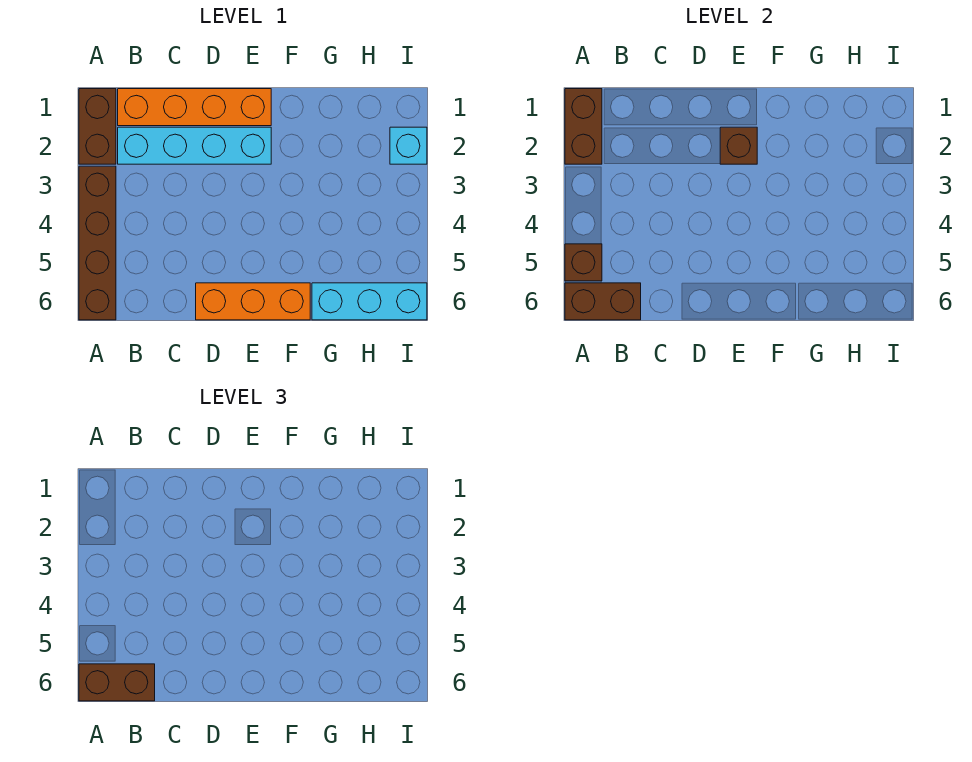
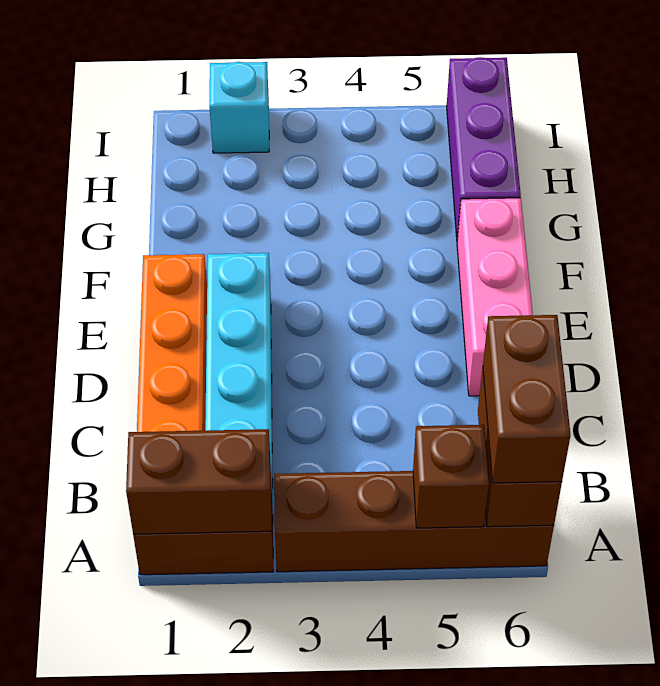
orange brick D6:F6 level 1 -> pink brick D6:F6 level 1
brown brick E2 level 2 -> none
cyan brick G6:I6 level 1 -> purple brick G6:I6 level 1

